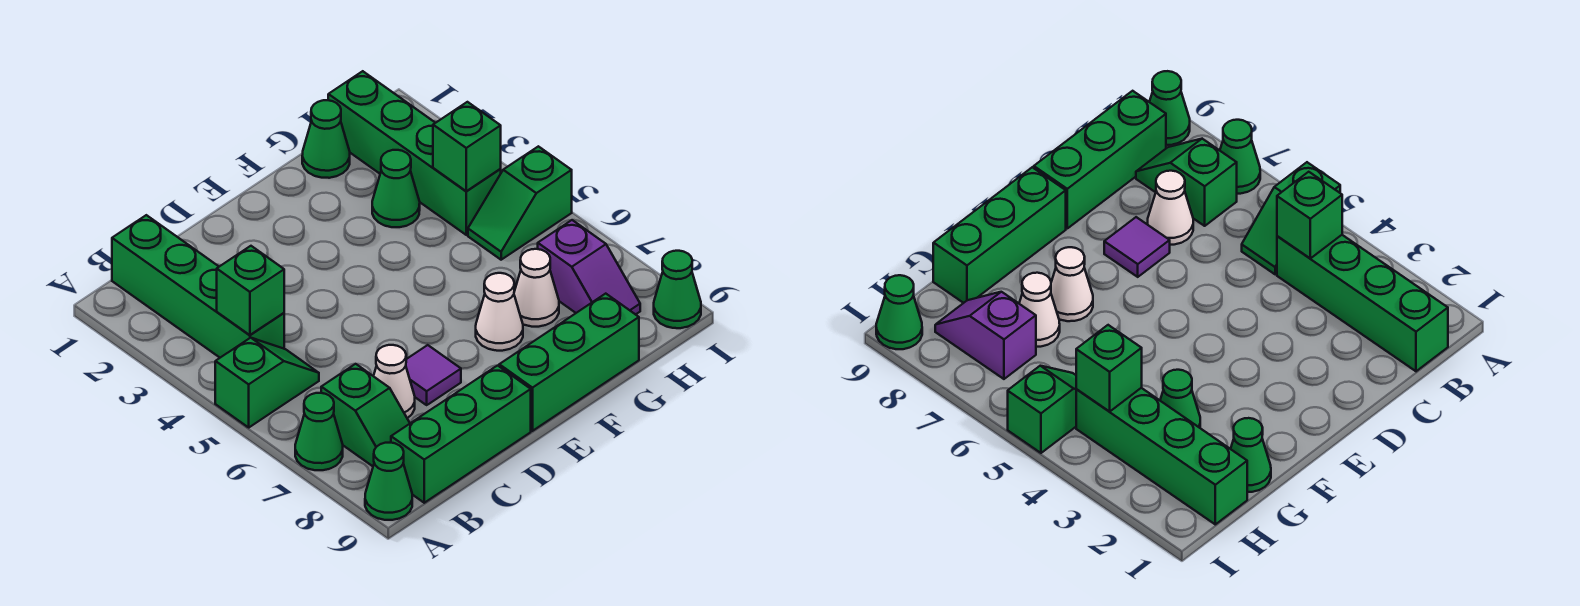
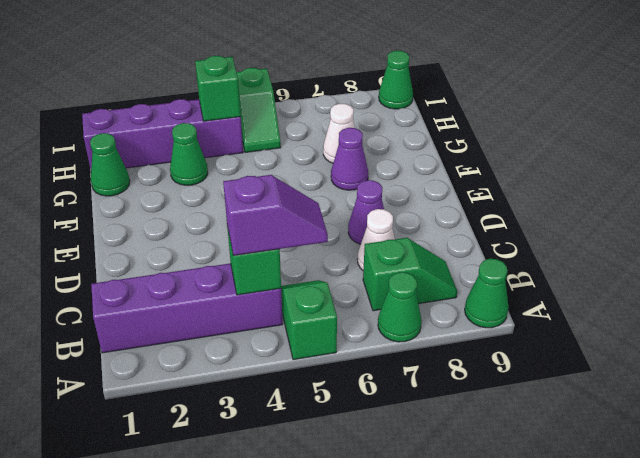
green brick B1:B4 level 1 -> purple brick B1:B4 level 1
green brick B9:D9 level 1 -> none
purple tile D7 level 1 -> purple cone D7 level 1
green brick E9:G9 level 1 -> none
white cone F7 level 1 -> purple cone F7 level 1
green brick H1:H4 level 1 -> purple brick H1:H4 level 1
purple slope H7:H8 level 1 top 7 -> purple slope B4:B5 level 3 top 4

